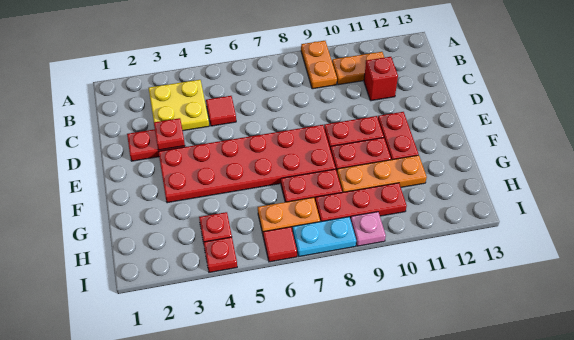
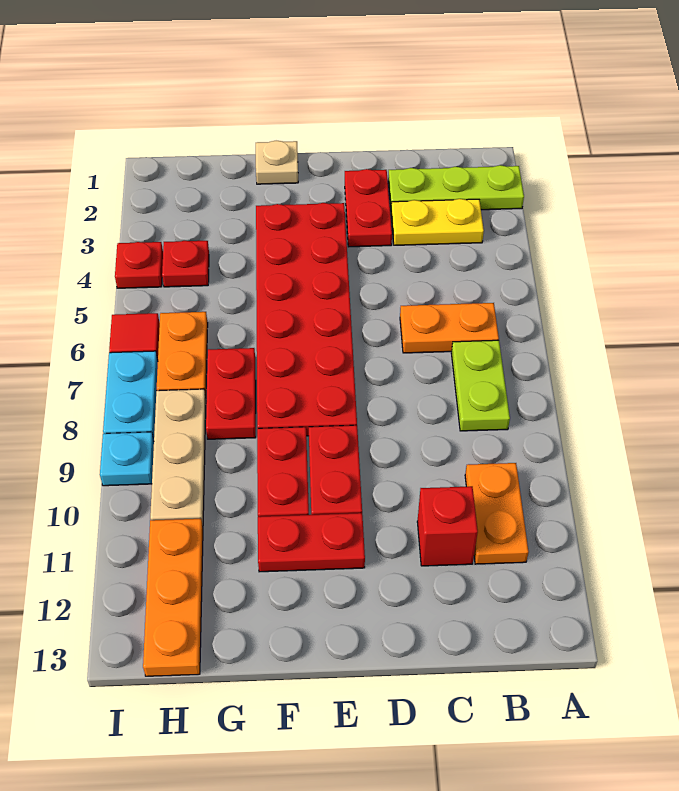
none -> lime plate A2:C2 level 1
orange plate A9:B9 level 1 -> orange plate B6:C6 level 1
yellow plate B3:C4 level 1 -> yellow plate B3:C3 level 1
none -> lime plate B7:B8 level 1
red tile C5 level 1 -> none
red plate D3 level 2 -> none
none -> tan plate F1 level 1
orange plate G9:G11 level 1 -> orange plate H11:H13 level 1
red plate H8:H10 level 1 -> tan plate H8:H10 level 1
pink plate I9 level 1 -> cyan plate I9 level 1

